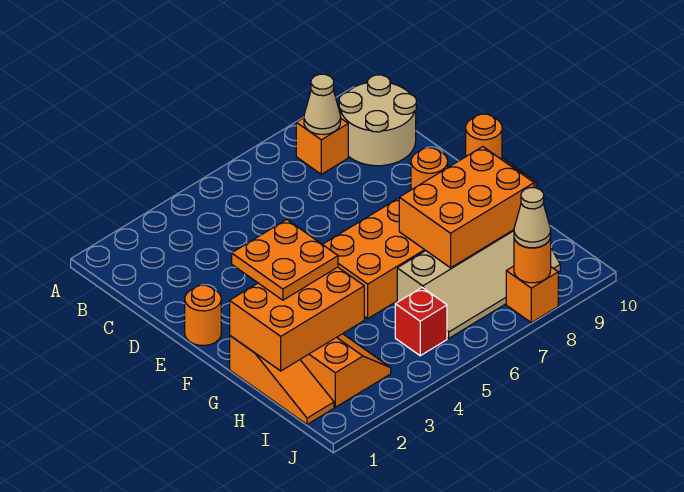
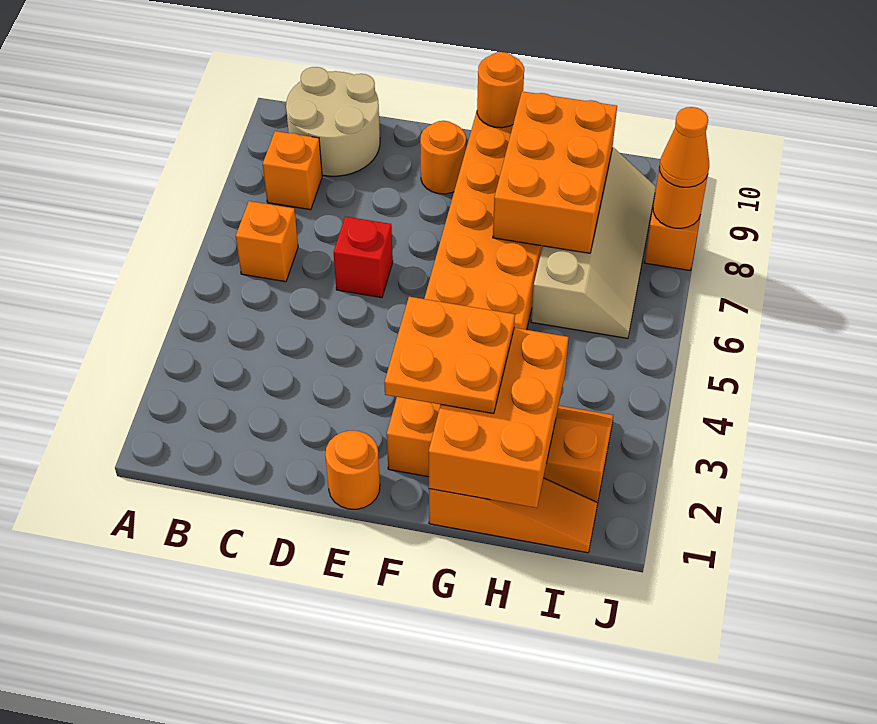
none -> orange brick B6 level 1
tan cone B8 level 2 -> none
red brick I5 level 1 -> red brick D6 level 1
tan cone J8 level 3 -> orange cone J8 level 3

